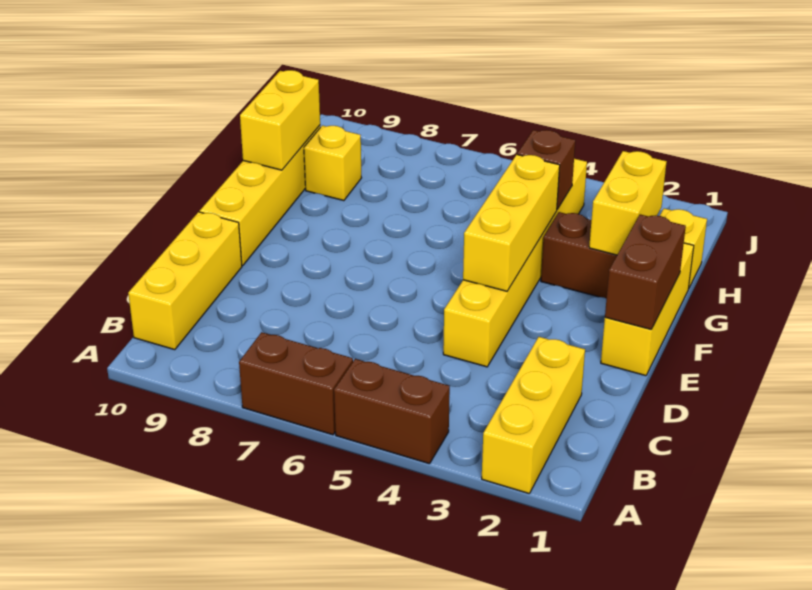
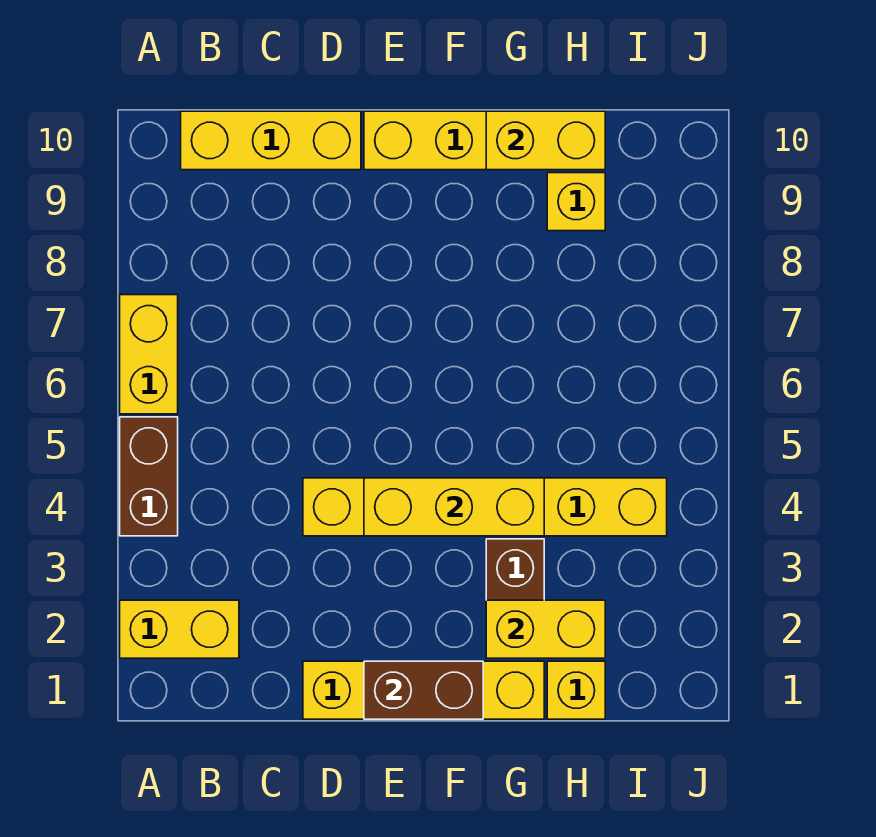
yellow brick A2:C2 level 1 -> yellow brick A2:B2 level 1
brown brick A6:A7 level 1 -> yellow brick A6:A7 level 1
yellow brick E1:G1 level 1 -> yellow brick D1:G1 level 1
brown brick H4 level 2 -> none

